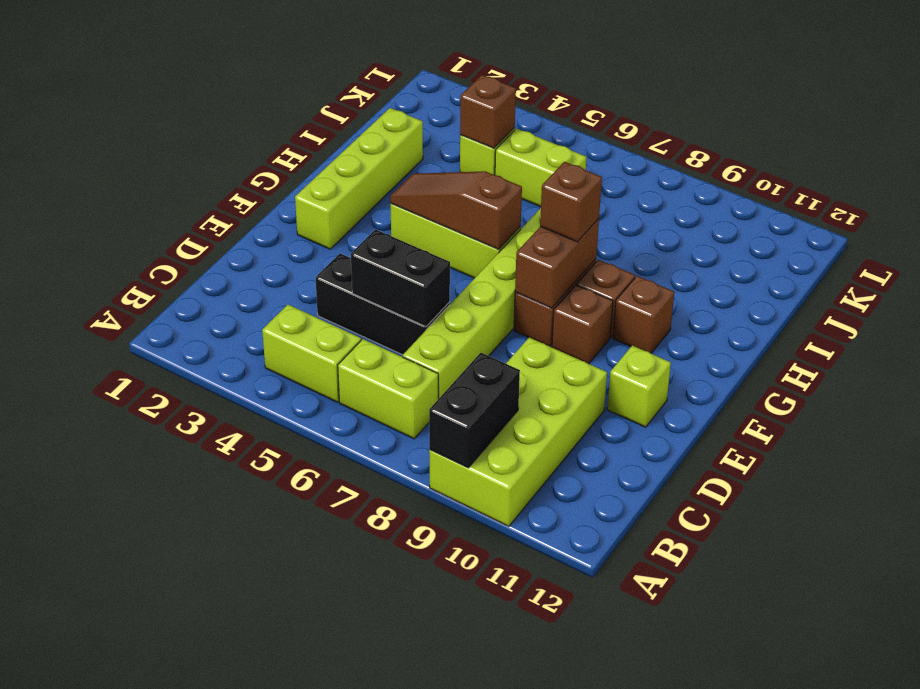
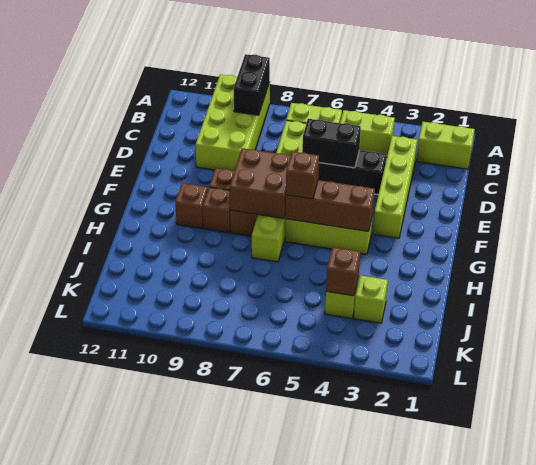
lime brick E11 level 1 -> lime brick J3 level 1
lime brick F2:I2 level 1 -> lime brick C3:F3 level 1
brown brick F8:G8 level 2 -> brown brick F7:G8 level 2
brown slope G4:G6 level 2 top 6 -> brown brick G4:G6 level 2
brown brick G8 level 3 -> brown brick G6 level 3
lime brick J5:J6 level 1 -> lime brick B1:B2 level 1

